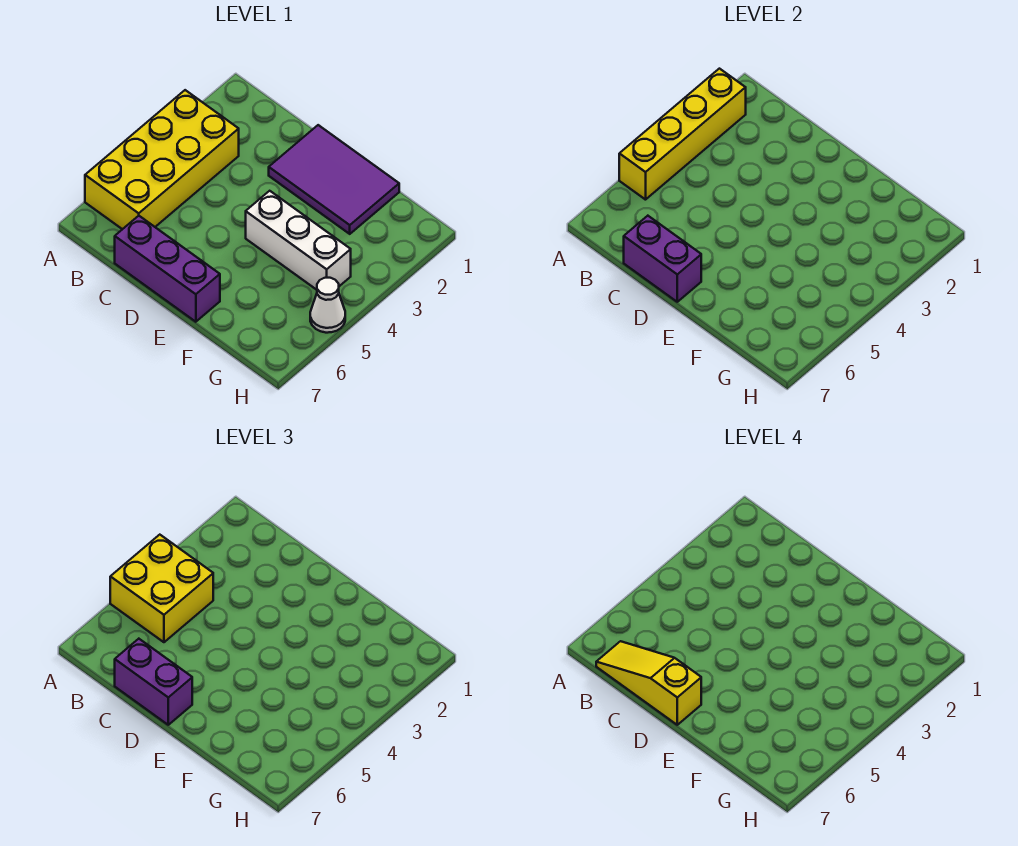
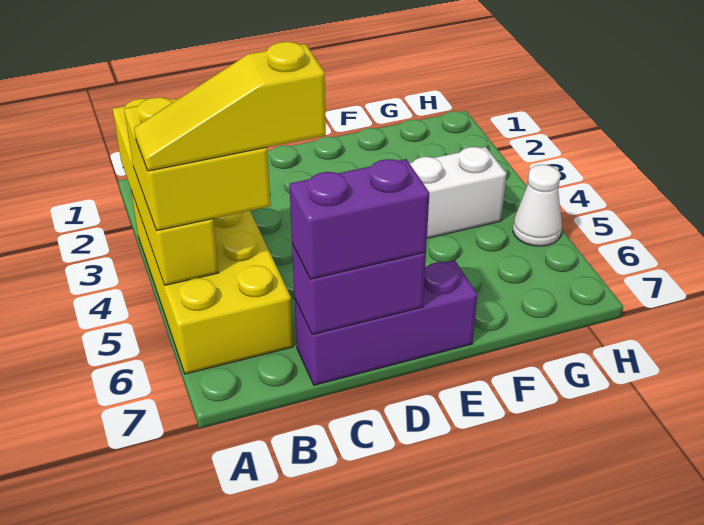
yellow slope B7:D7 level 4 top D -> yellow slope A5:C5 level 4 top C
purple tile D1:F2 level 1 -> none

